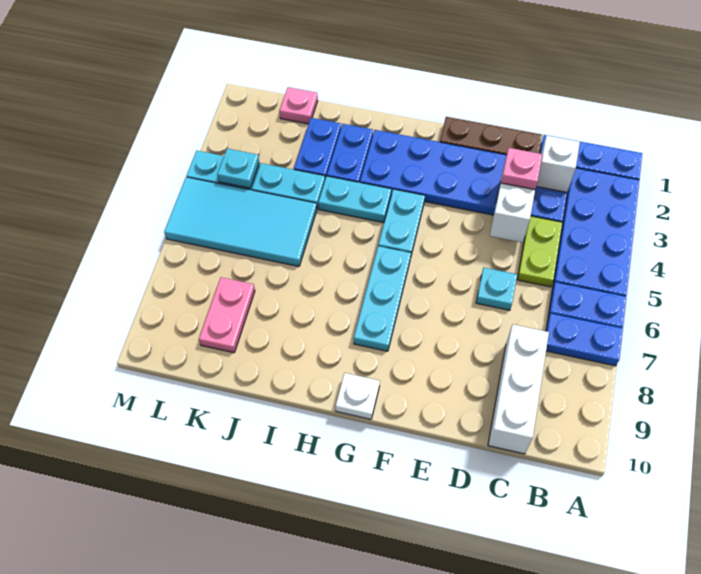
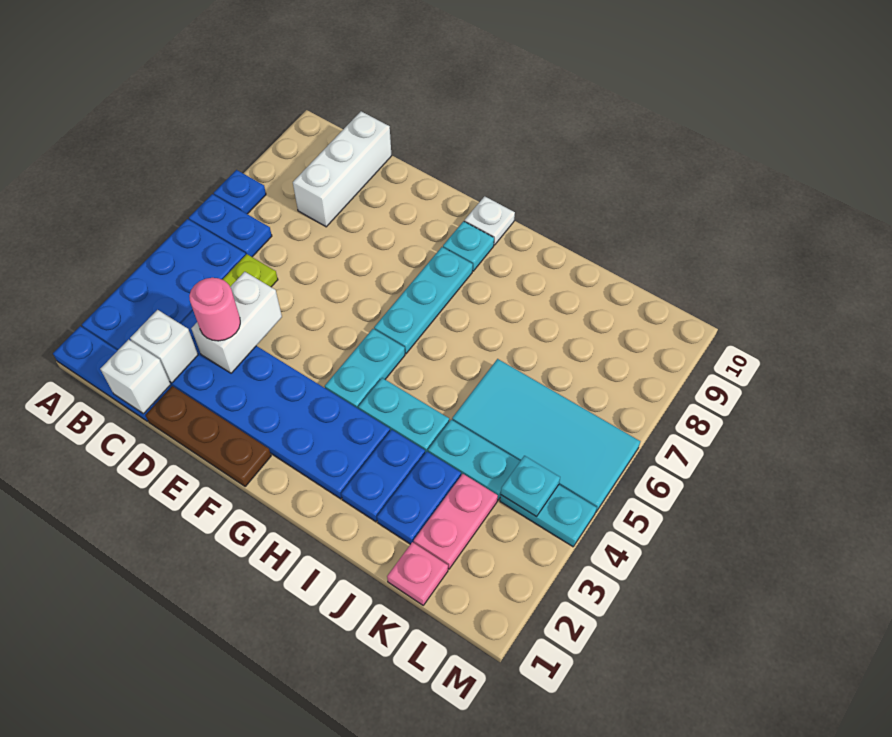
blue plate A7:B7 level 1 -> blue plate A7 level 1
none -> white brick C1 level 2
pink plate D3 level 3 -> pink round brick D3 level 3
cyan plate D6 level 1 -> cyan plate G9 level 1
pink plate K8:K9 level 1 -> pink plate K2:K3 level 1

